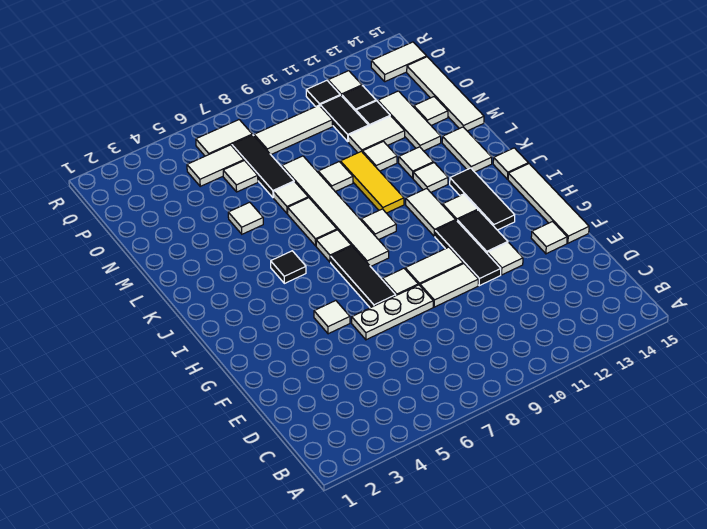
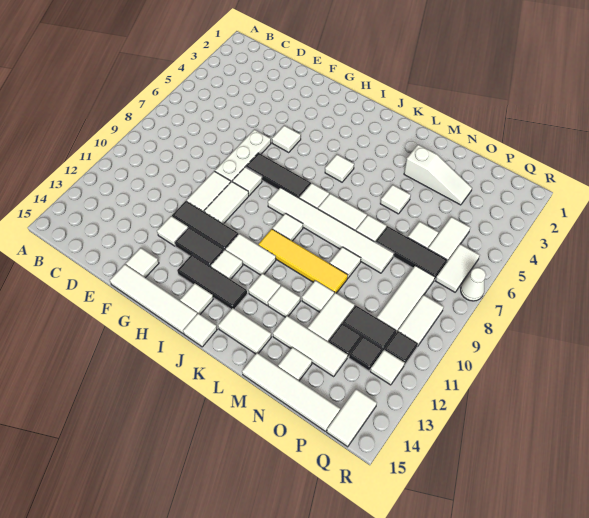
none -> white tile I14 level 1
black tile J5 level 1 -> white tile J5 level 1
yellow tile K10:M10 level 1 -> yellow tile J10:M10 level 1
none -> white slope M3:O3 level 1 top M
none -> white tile Q9:Q10 level 1
none -> white cone R7 level 1

